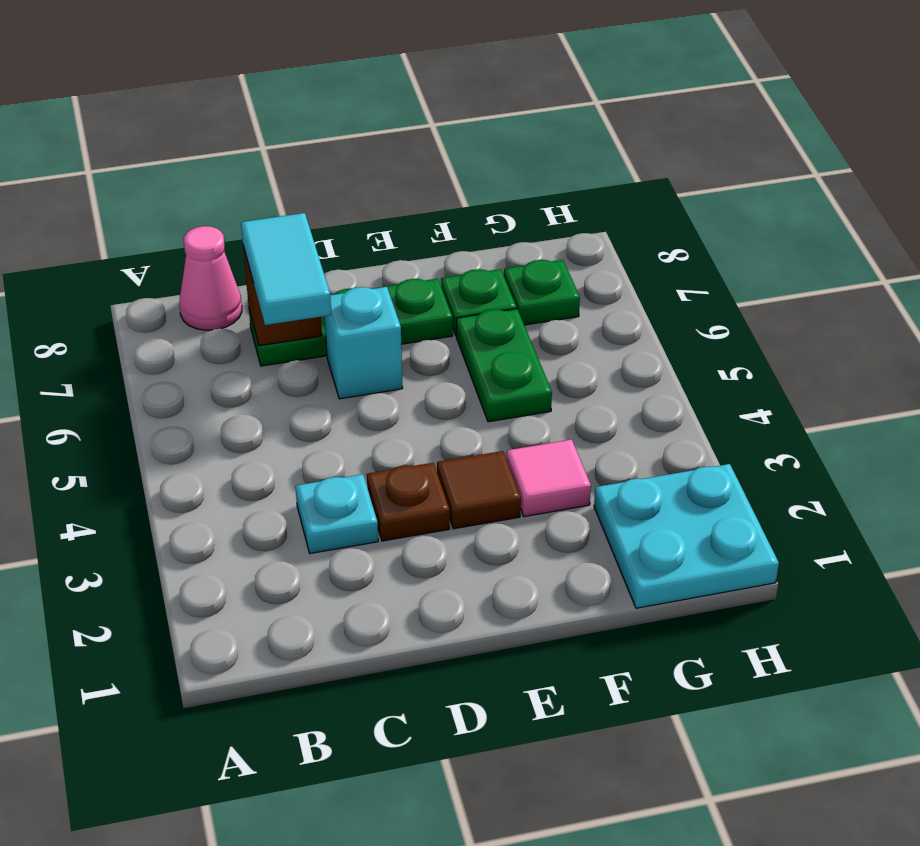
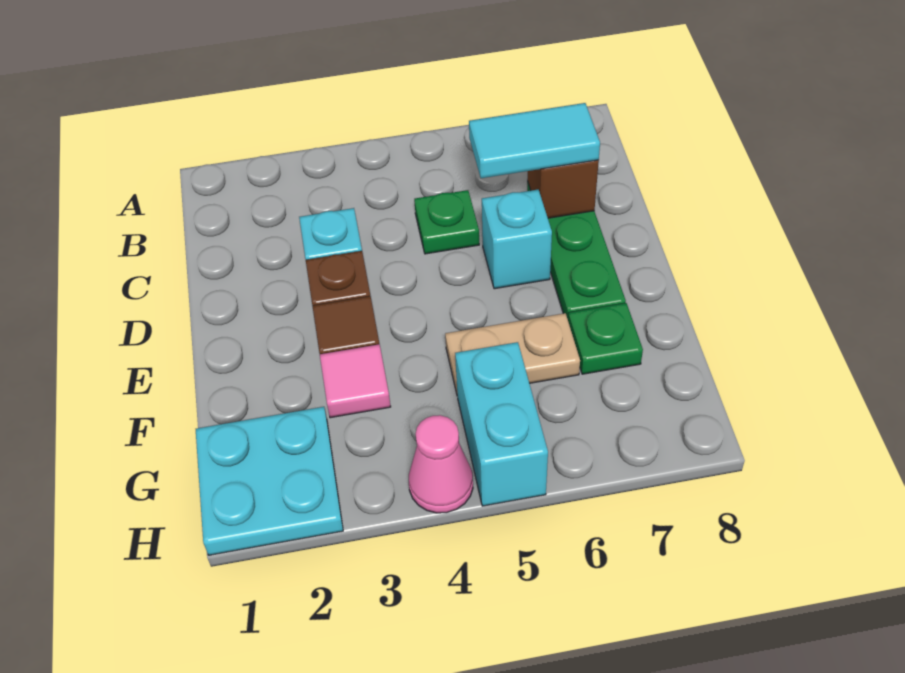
pink cone B8 level 1 -> pink cone H4 level 1
green plate F5:F6 level 1 -> tan plate F5:F6 level 1
none -> cyan brick G5:H5 level 1
green plate G7 level 1 -> green plate C5 level 1

